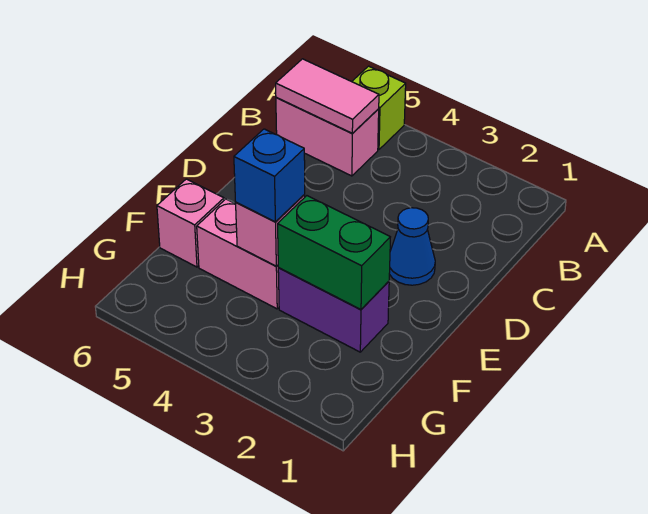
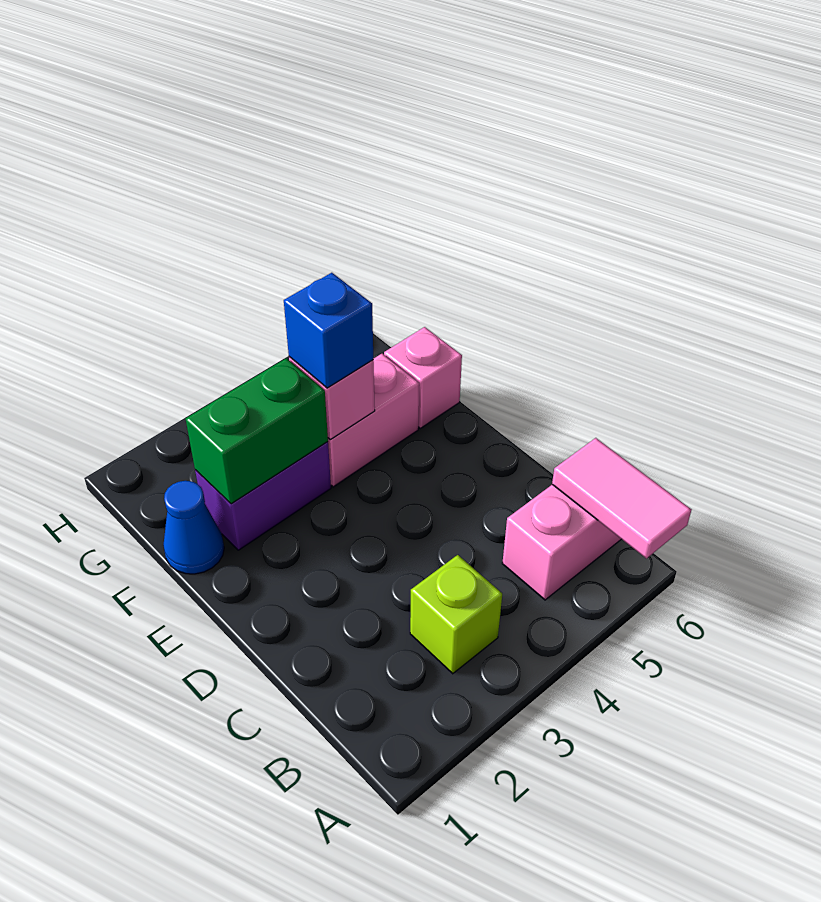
lime brick A5 level 1 -> lime brick B3 level 1
pink tile B5:B6 level 2 -> pink tile A6:B6 level 2
blue cone D2 level 1 -> blue cone F1 level 1

